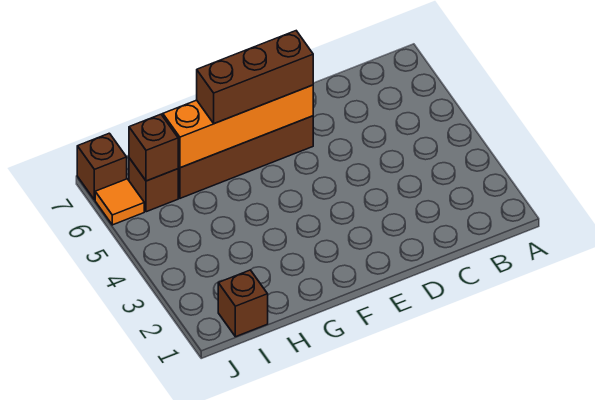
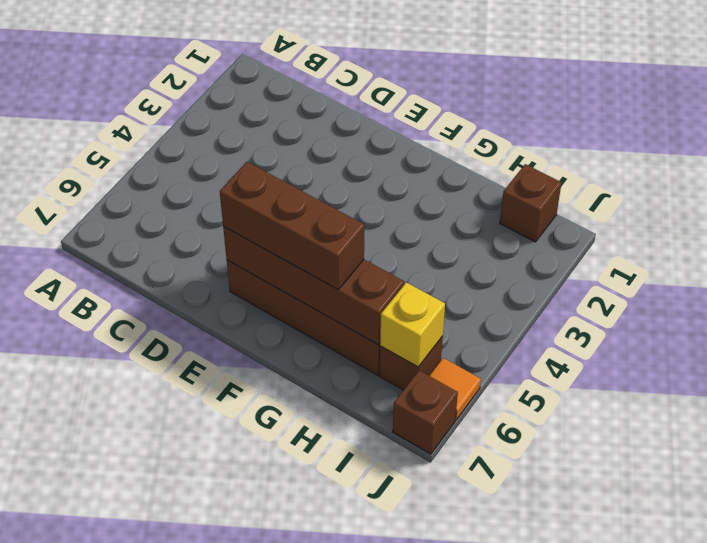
orange brick E6:H6 level 2 -> brown brick E6:H6 level 2
brown brick I6 level 2 -> yellow brick I6 level 2

